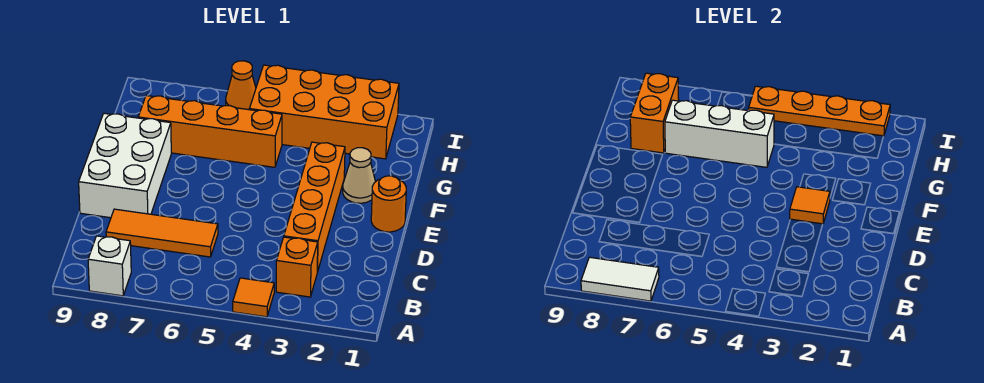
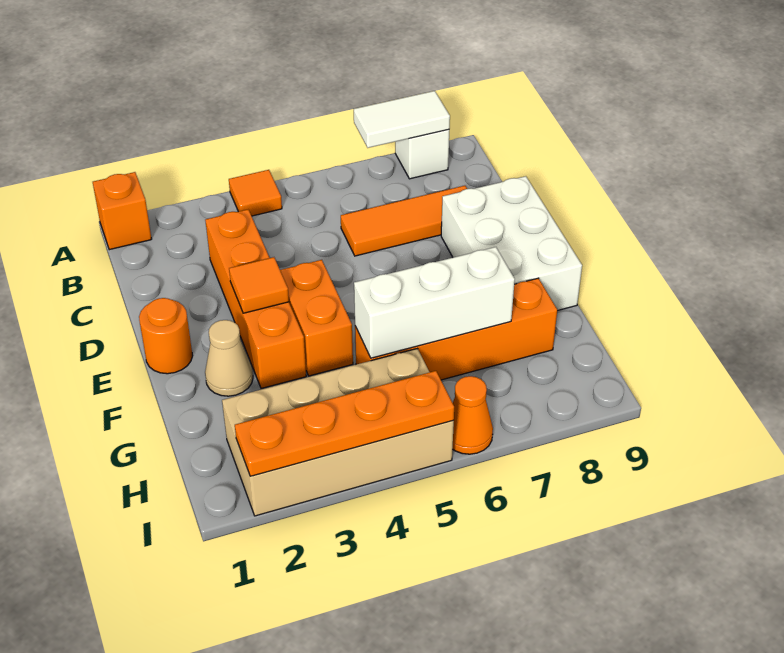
orange brick B3 level 1 -> orange brick A1 level 1
orange brick G8:H8 level 2 -> orange brick E4:F4 level 1
orange brick H2:I5 level 1 -> tan brick H2:I5 level 1

